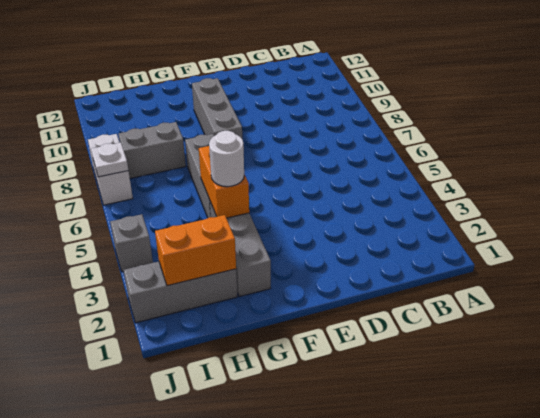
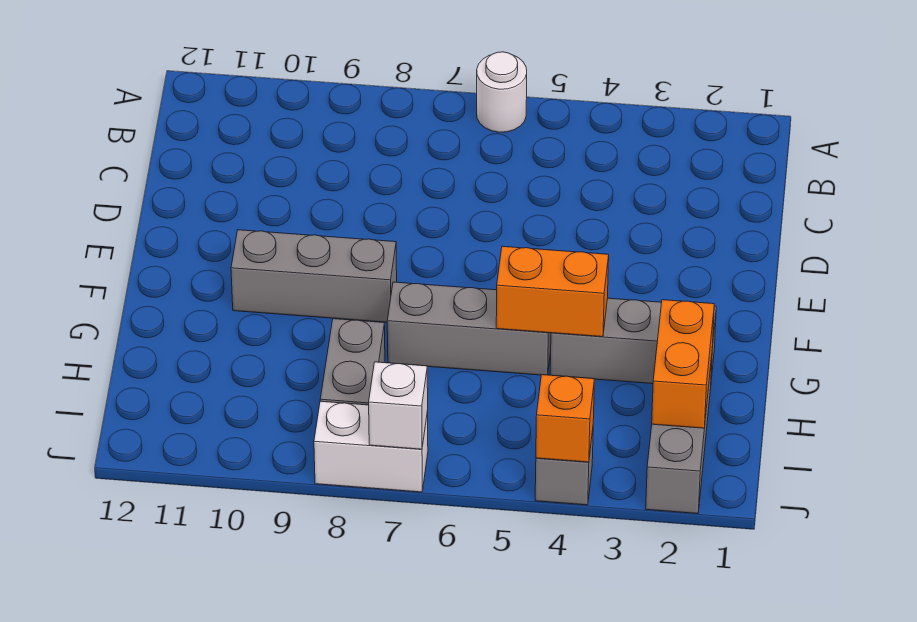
white round brick G4 level 3 -> white round brick A6 level 1
none -> orange brick J4 level 2
white plate J7 level 2 -> white brick J7 level 2

